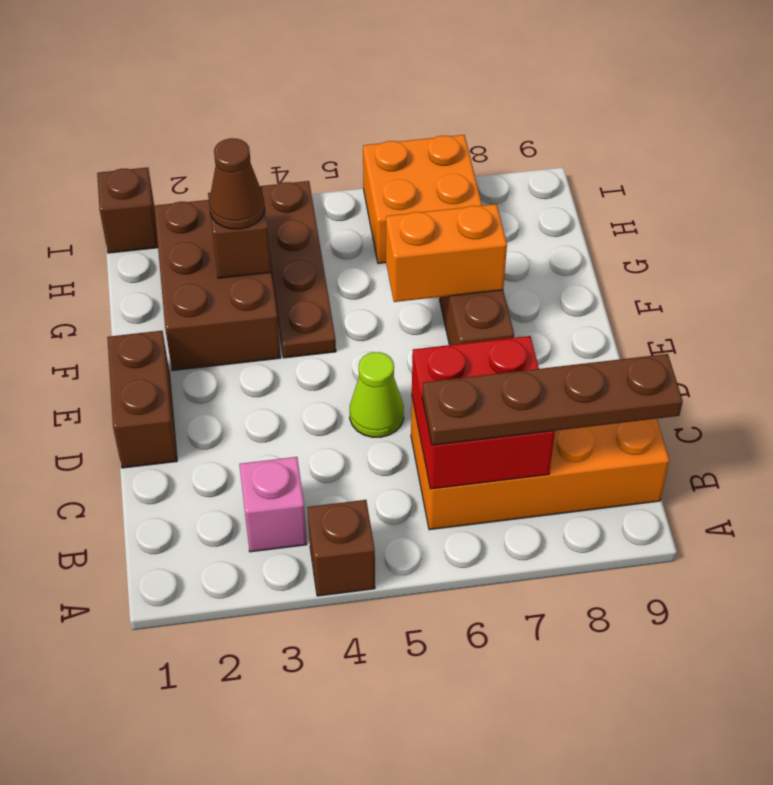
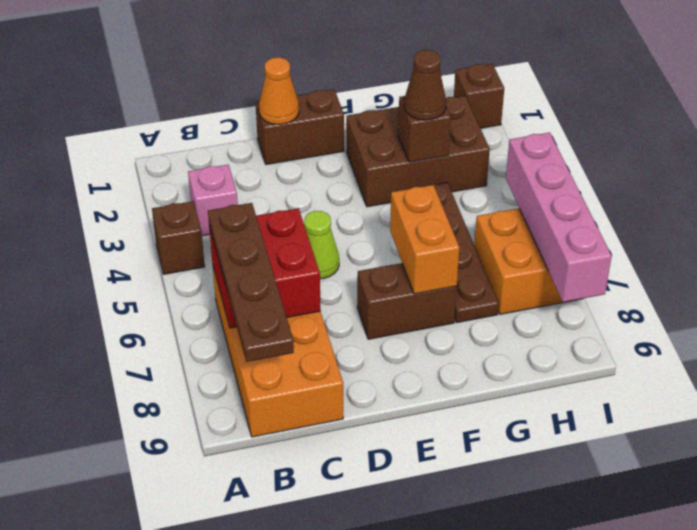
none -> orange cone D1 level 2
brown plate F4:I4 level 1 -> brown plate G4:G7 level 1
none -> pink brick I5:I8 level 2

